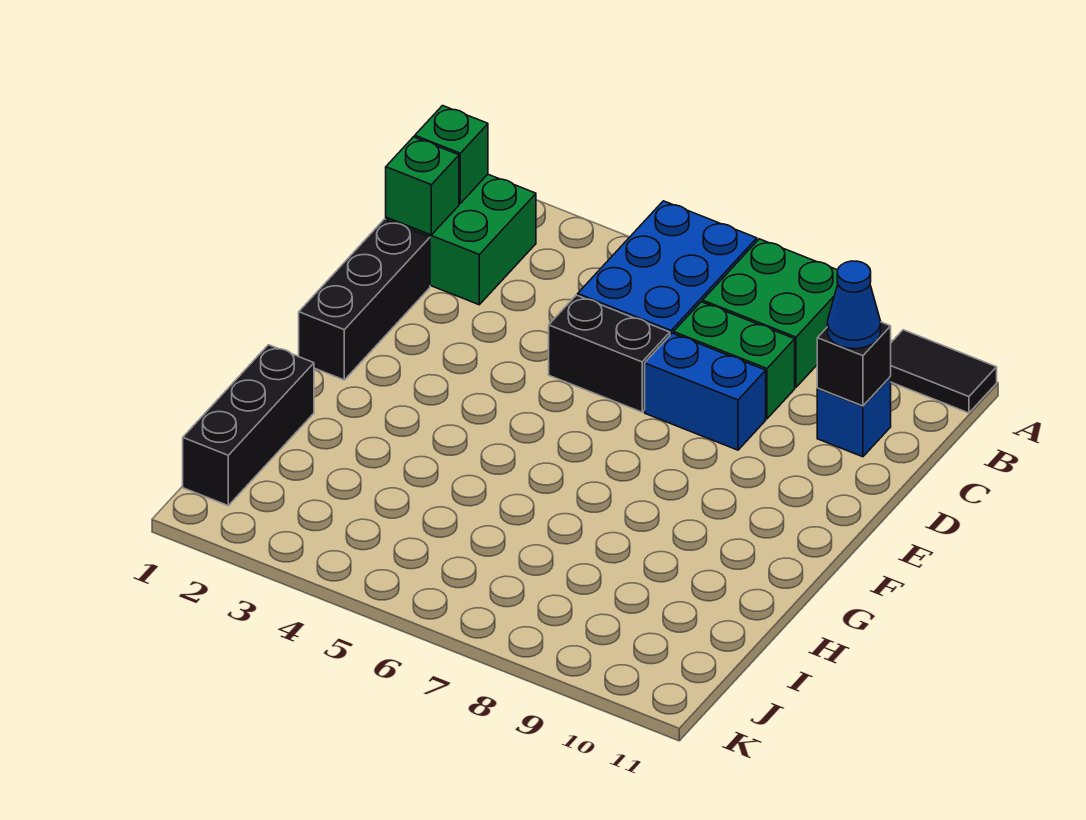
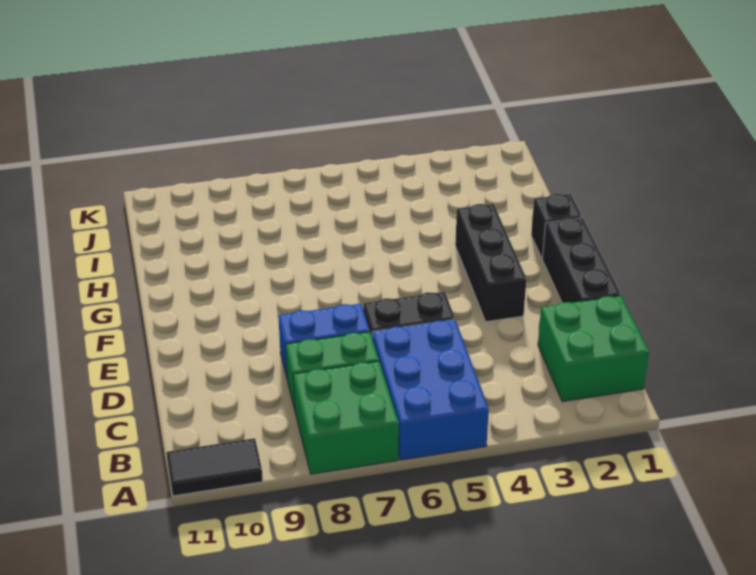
green brick B1 level 2 -> none
green brick C1 level 2 -> none
blue brick C10 level 1 -> none
black brick C10 level 2 -> black brick G1 level 1
blue cone C10 level 3 -> none
black brick H1:J1 level 1 -> black brick E3:G3 level 1

